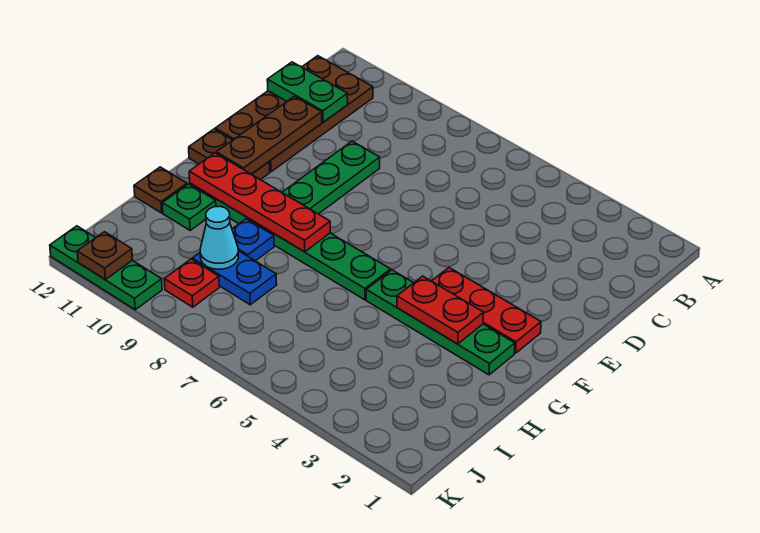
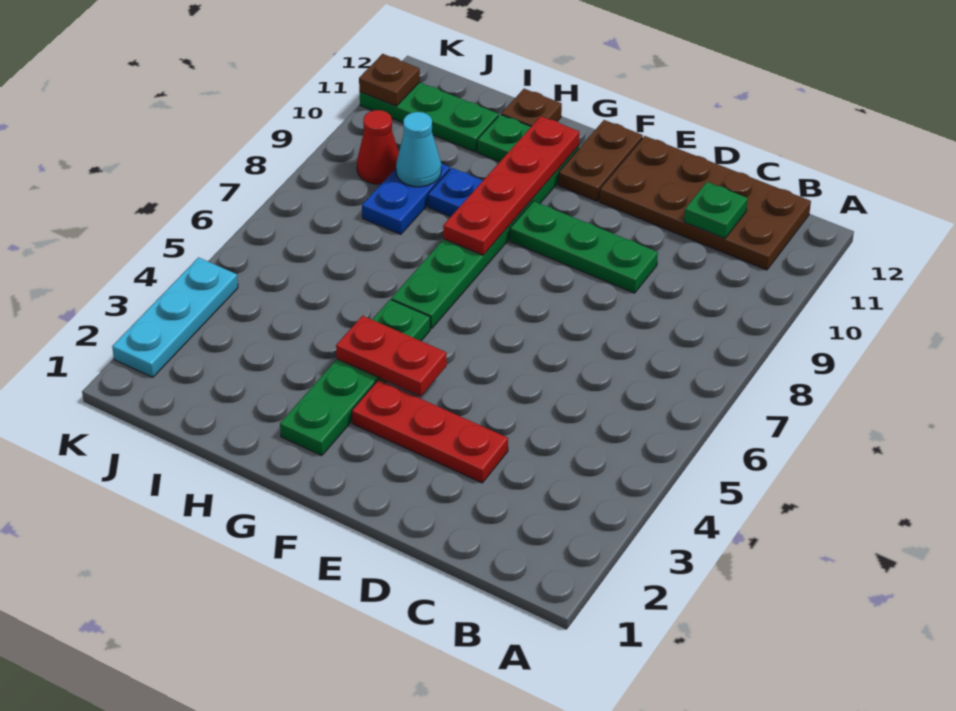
green plate C11:C12 level 2 -> green plate C11 level 2
brown plate D11:F11 level 2 -> none
red plate F2:F4 level 1 -> red plate D3:F3 level 1
red plate G3:G4 level 2 -> red plate F4:G4 level 2
red plate J9 level 1 -> red cone J9 level 1
none -> cyan plate K2:K4 level 1
green plate K10:K12 level 1 -> green plate I11:K11 level 1

